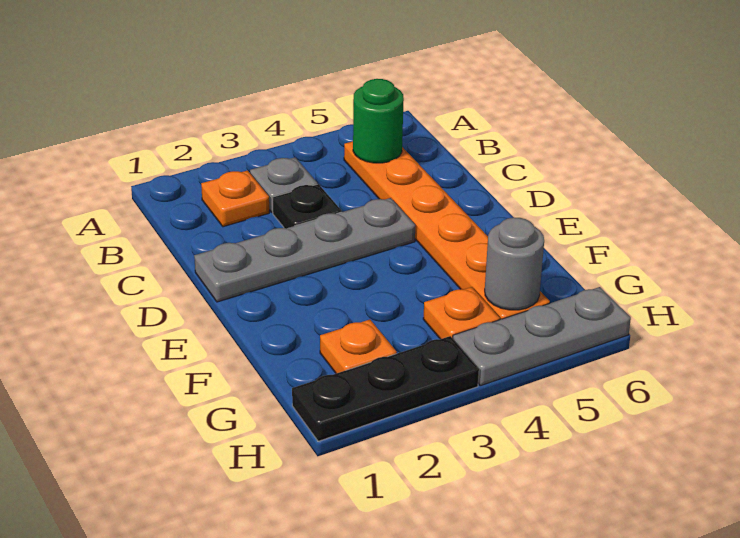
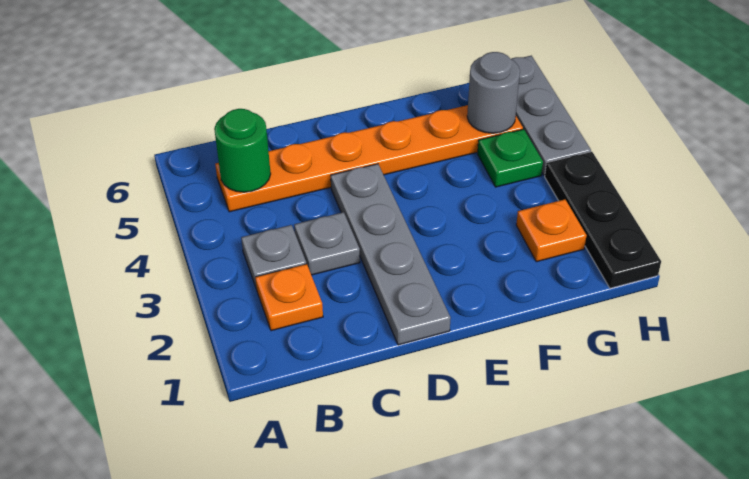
black plate C3 level 1 -> grey plate C3 level 1
orange plate G4 level 1 -> green plate G4 level 1

